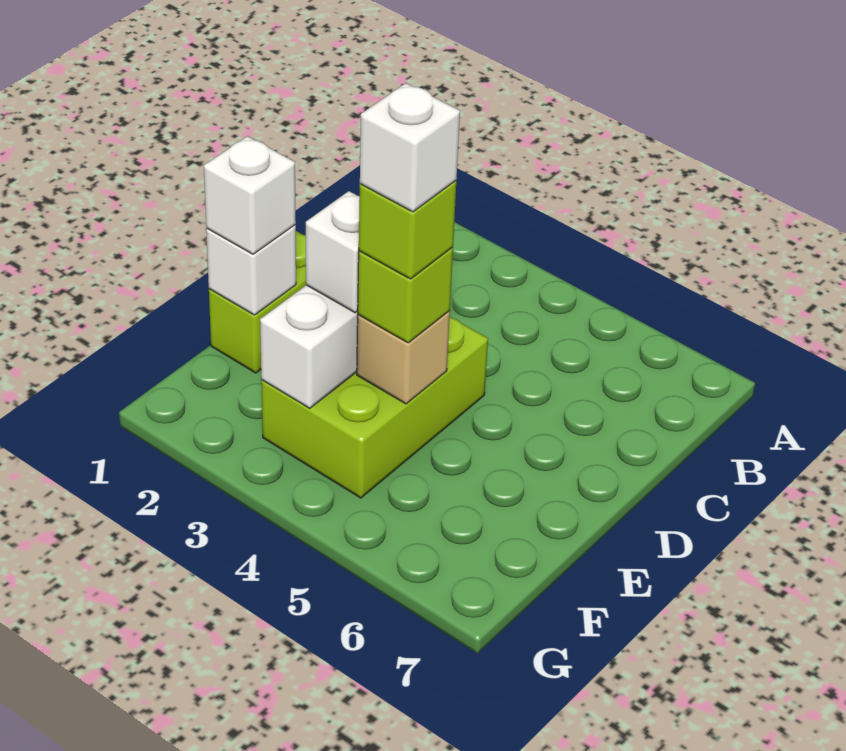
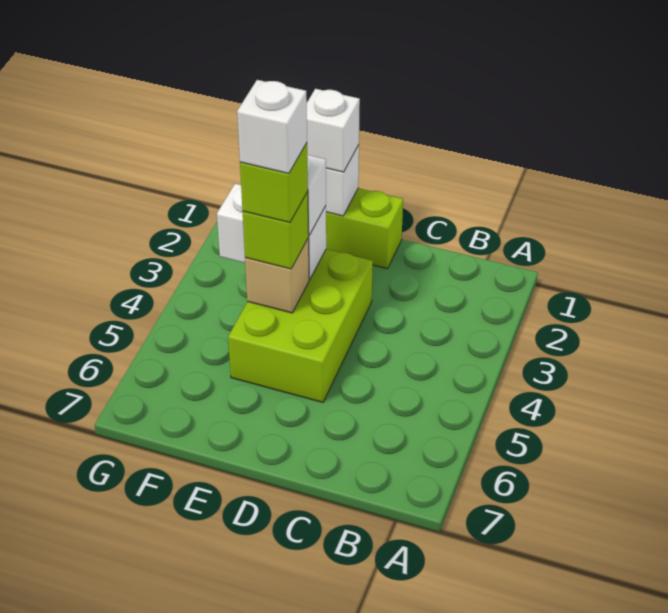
lime brick D3:F4 level 1 -> lime brick D3:E5 level 1

